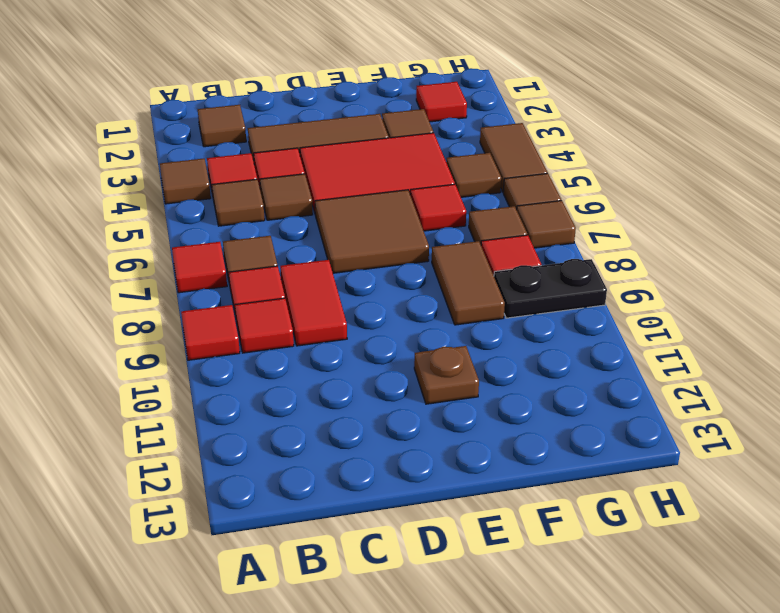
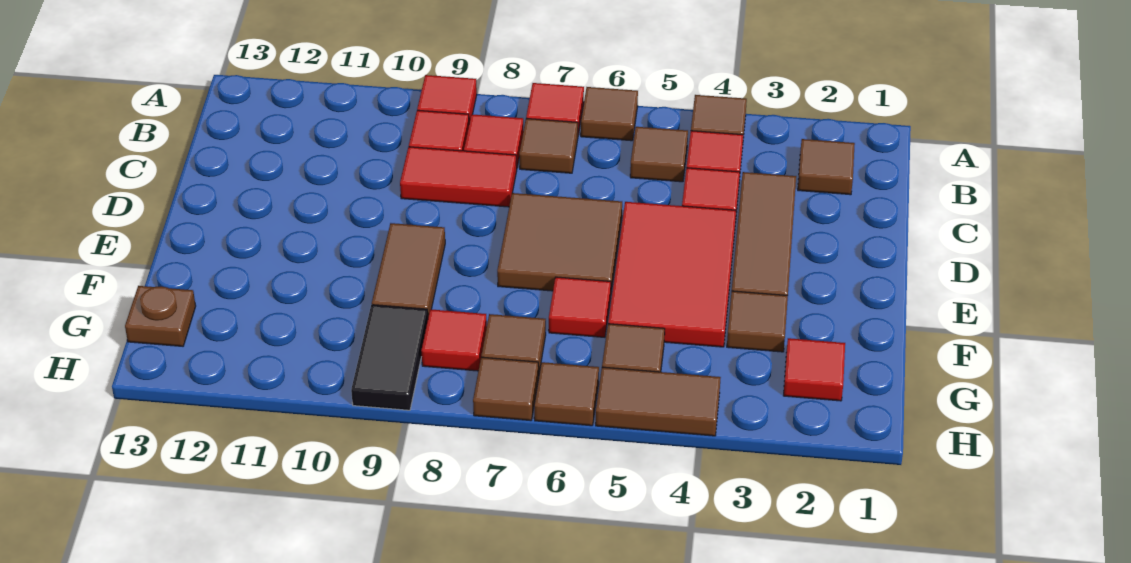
brown tile C5 level 1 -> brown tile A6 level 1
brown plate E11 level 1 -> brown plate G13 level 1
brown tile F8:F9 level 1 -> brown tile E9:F9 level 1
black plate G9:H9 level 1 -> black tile G9:H9 level 1

